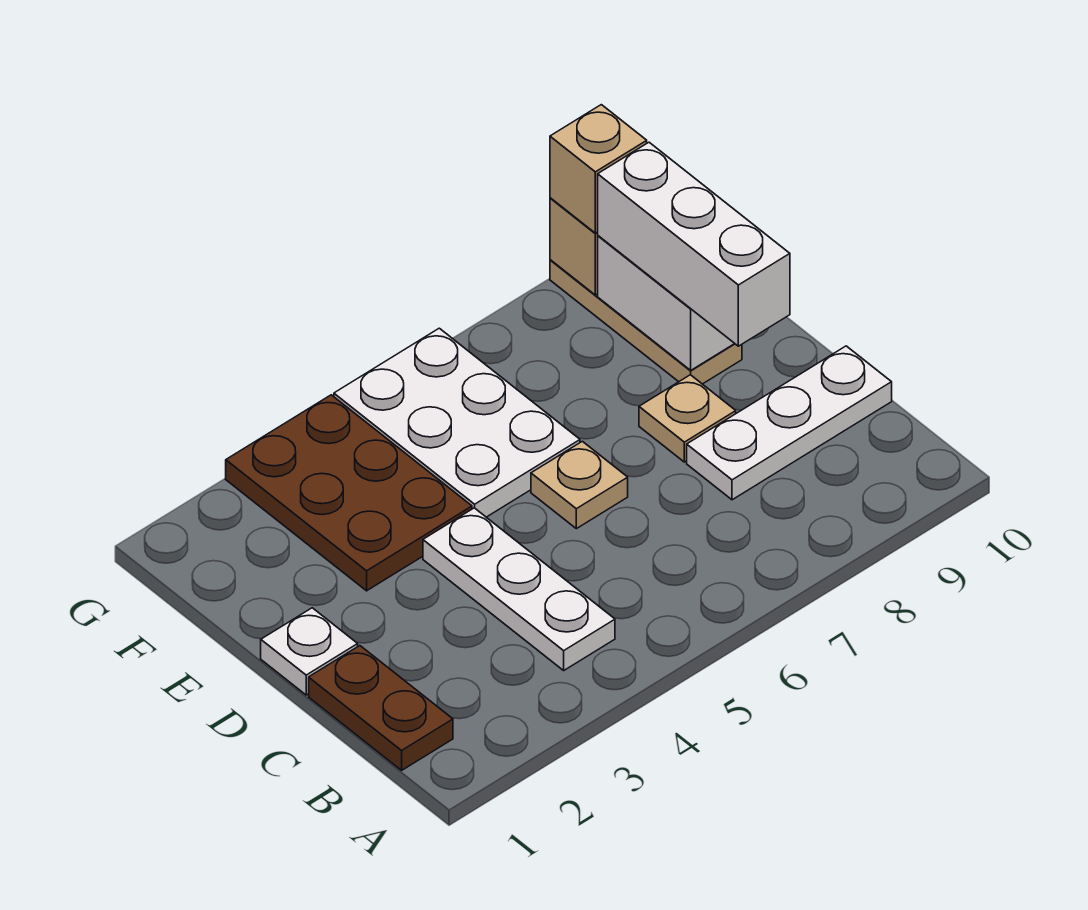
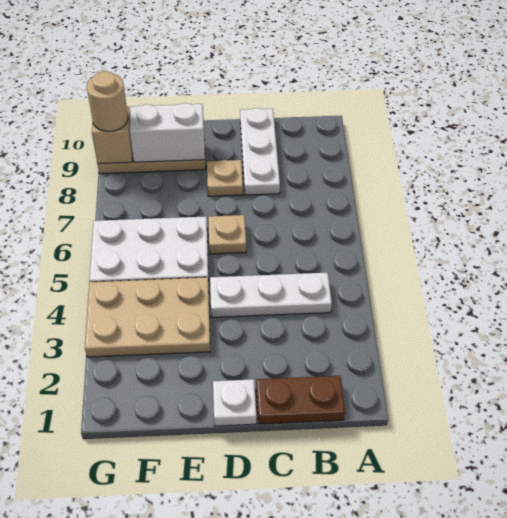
white brick D9:F9 level 3 -> none
brown plate E3:G4 level 1 -> tan plate E3:G4 level 1
tan brick G9 level 3 -> tan round brick G9 level 3

